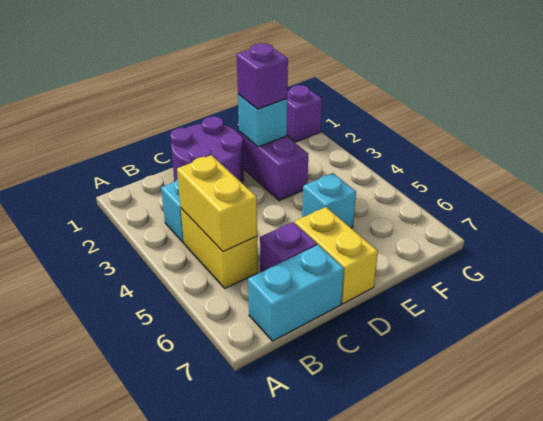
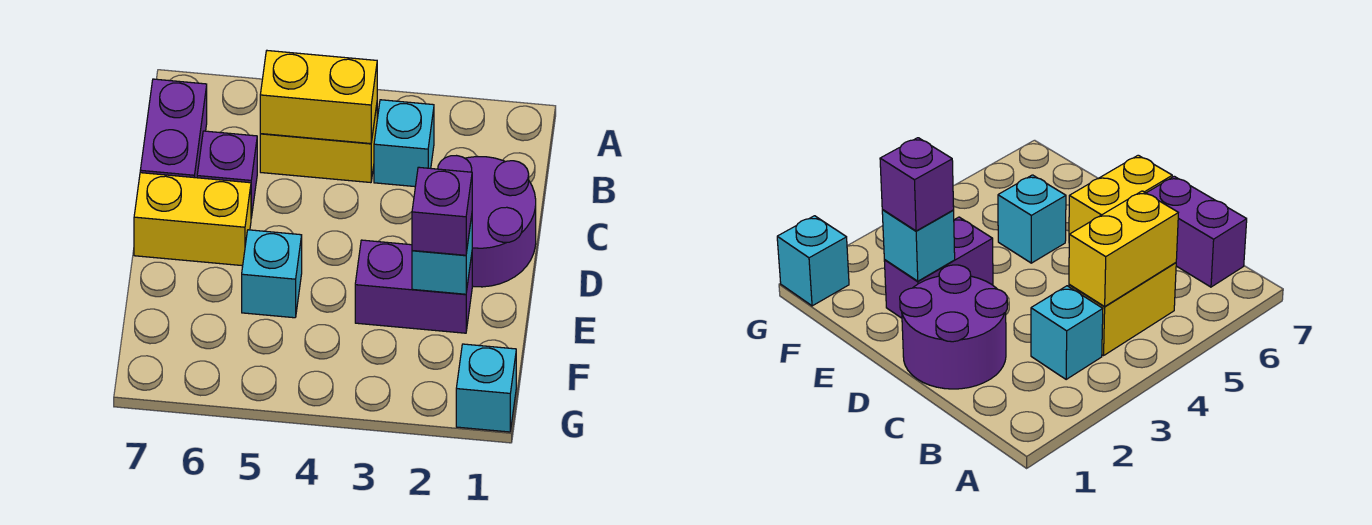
cyan brick B7:C7 level 1 -> purple brick B7:C7 level 1
purple brick G1 level 1 -> cyan brick G1 level 1

